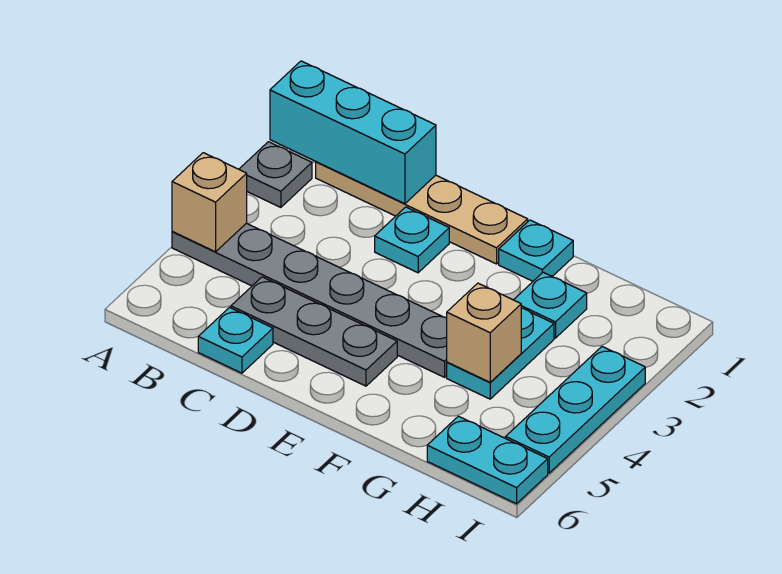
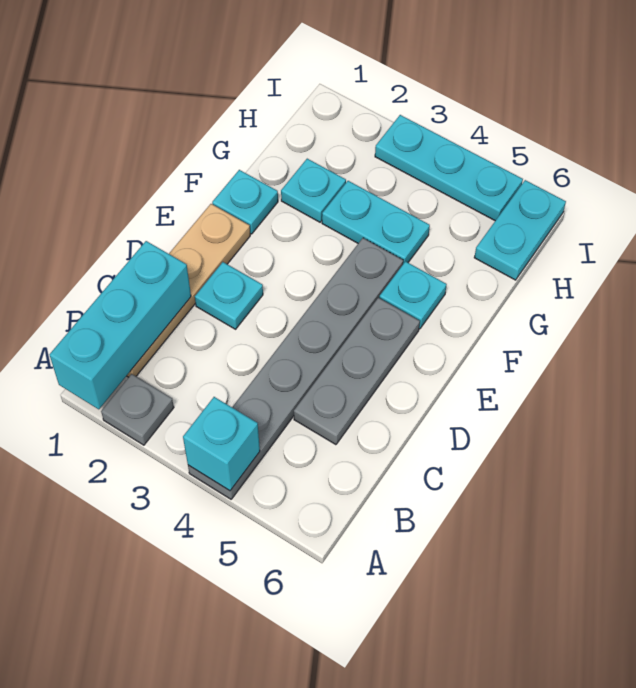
tan brick A4 level 2 -> cyan brick A4 level 2
cyan plate C6 level 1 -> cyan plate F5 level 1
tan brick G4 level 2 -> none

